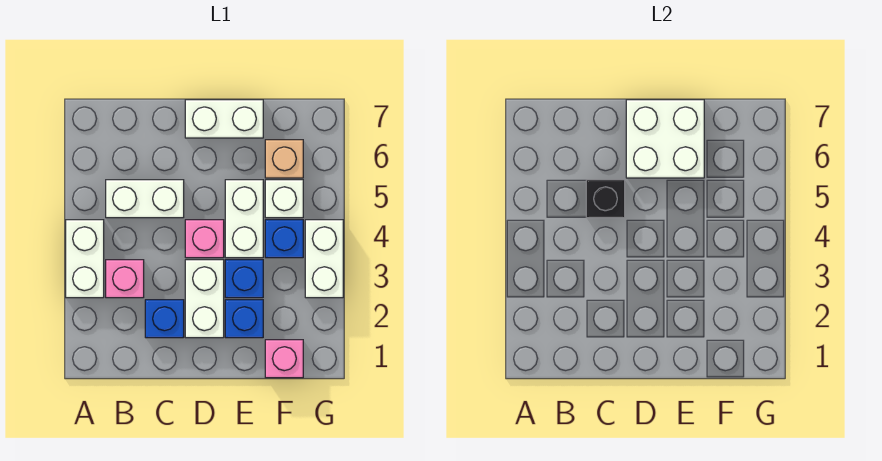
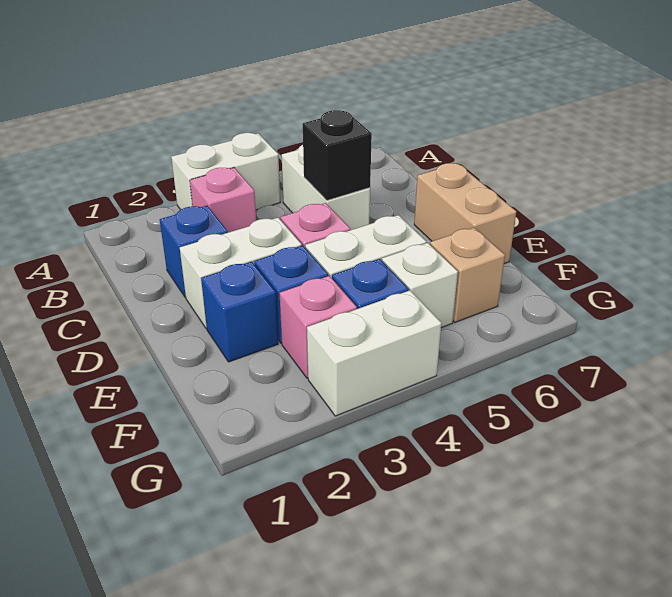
white brick D6:E7 level 2 -> none
white brick D7:E7 level 1 -> tan brick D7:E7 level 1
pink brick F1 level 1 -> pink brick F3 level 1

